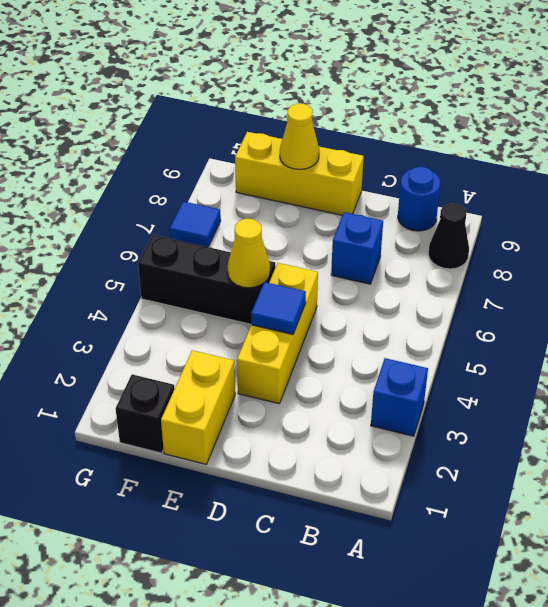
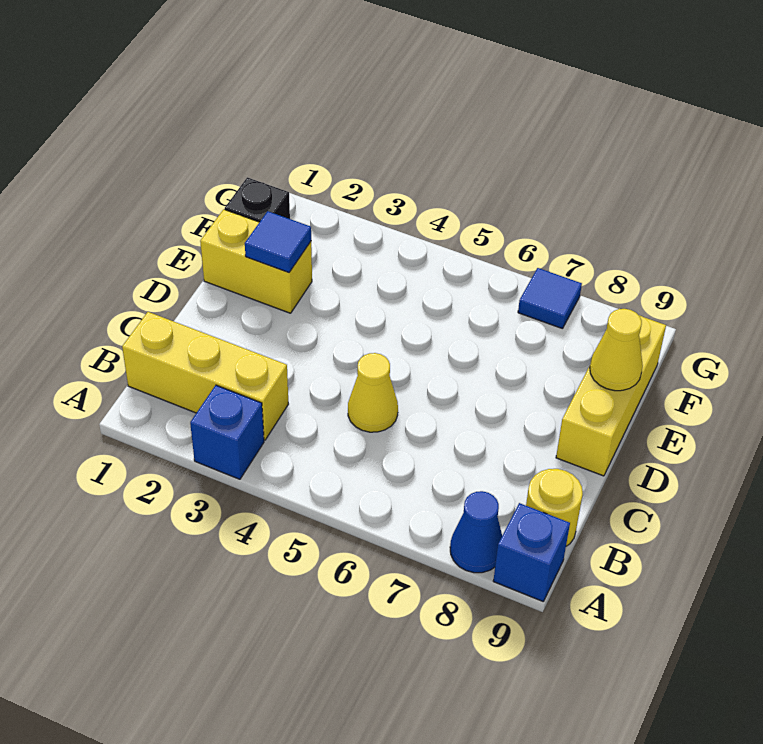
black cone A8 level 1 -> blue cone A8 level 1
blue round brick B9 level 1 -> yellow round brick B9 level 1
blue brick C7 level 1 -> blue brick A9 level 1
yellow brick D3:D5 level 1 -> yellow brick B1:B3 level 1
blue tile D4 level 2 -> blue tile E2 level 2
black brick E5:G5 level 1 -> none
yellow cone E5 level 2 -> yellow cone C5 level 1

